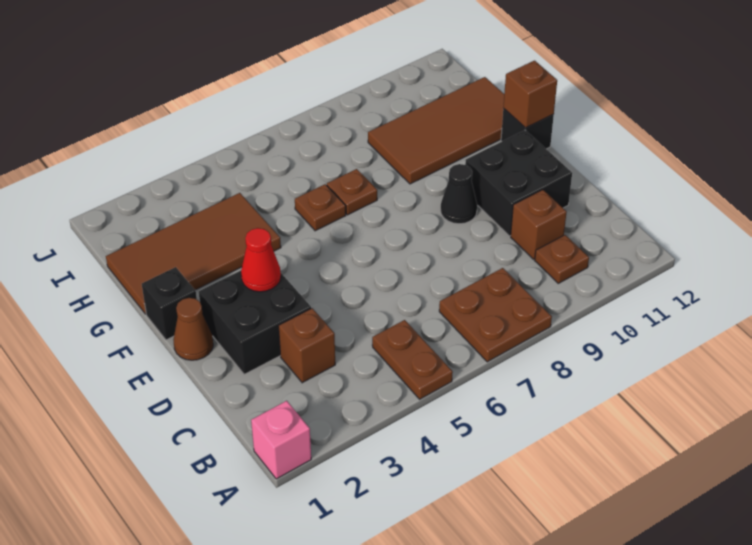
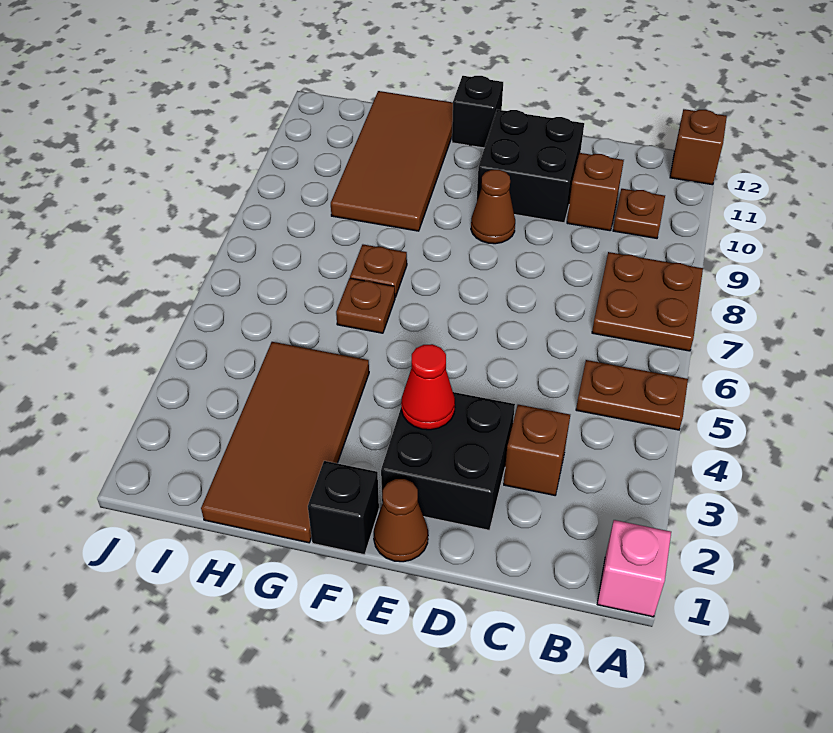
black cone E9 level 1 -> brown cone E9 level 1
brown brick F12 level 2 -> brown brick A12 level 1

